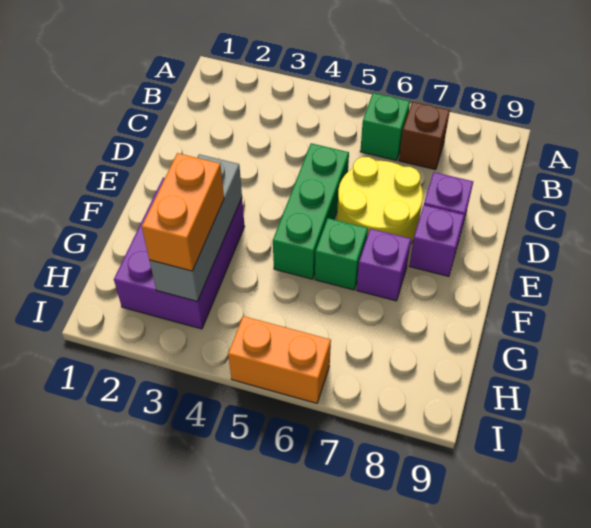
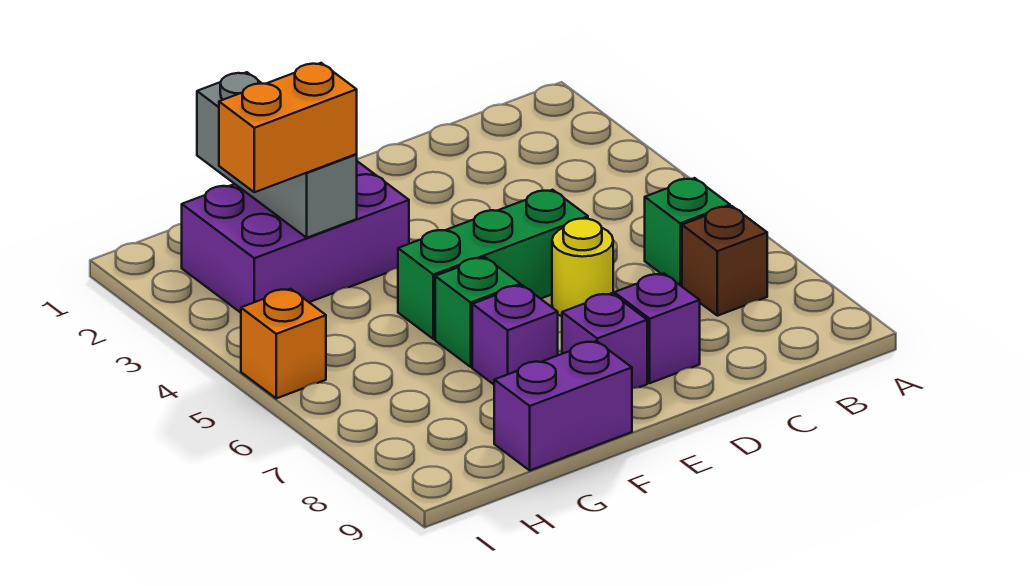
yellow round brick D6:E7 level 1 -> yellow round brick D6 level 1
grey brick F3:H3 level 2 -> grey brick G1:G3 level 2
none -> purple brick F9:G9 level 1
orange brick I5:I6 level 1 -> orange brick I5 level 1

